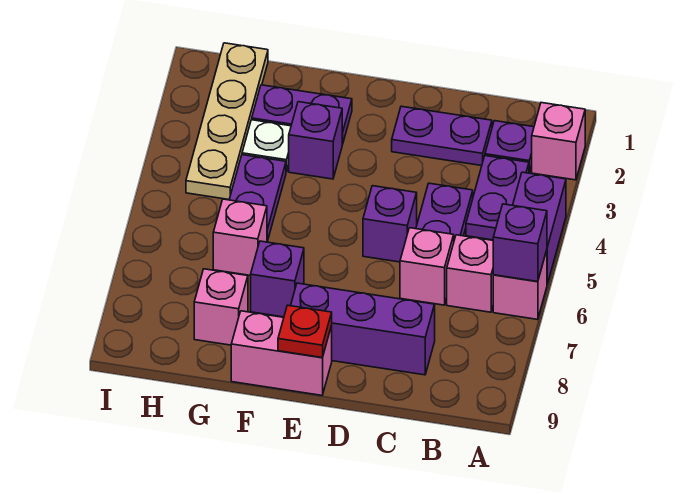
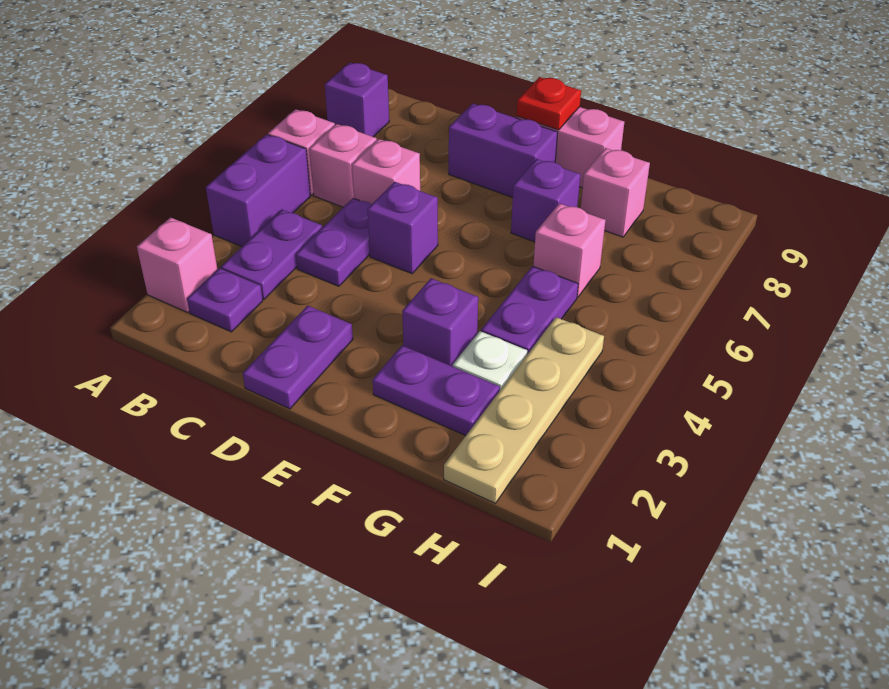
purple brick A6 level 2 -> purple brick A8 level 1
purple plate C2:D2 level 1 -> purple plate D1:D2 level 1
purple brick C8:E8 level 1 -> purple brick D8:E8 level 1

